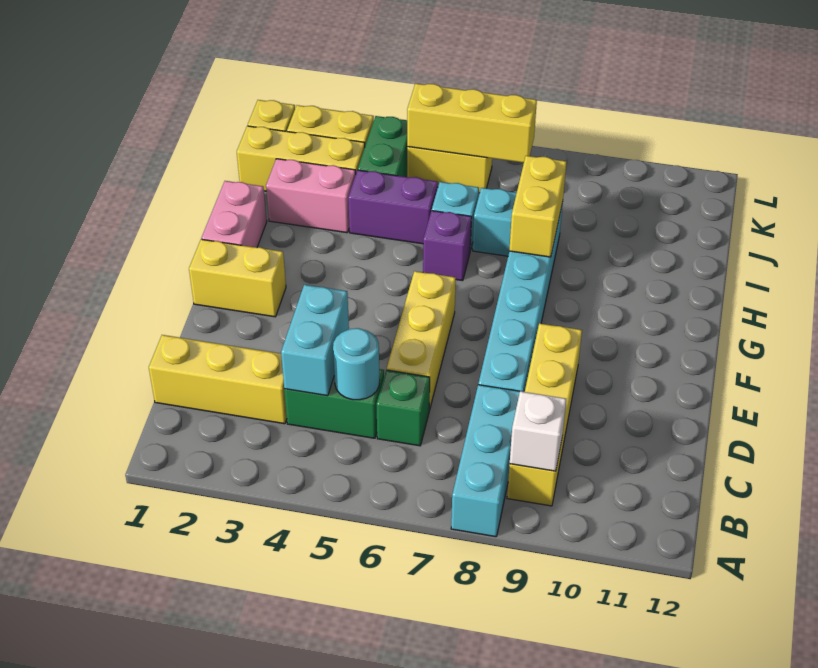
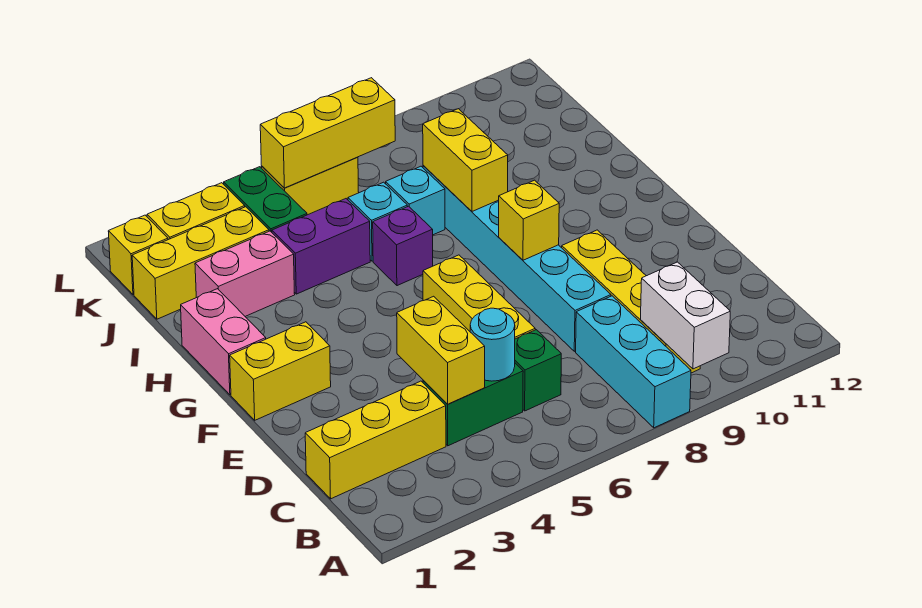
white brick B9 level 2 -> white brick A9:B9 level 2
cyan brick C4:D4 level 2 -> yellow brick C4:D4 level 2
none -> yellow brick F8 level 2

